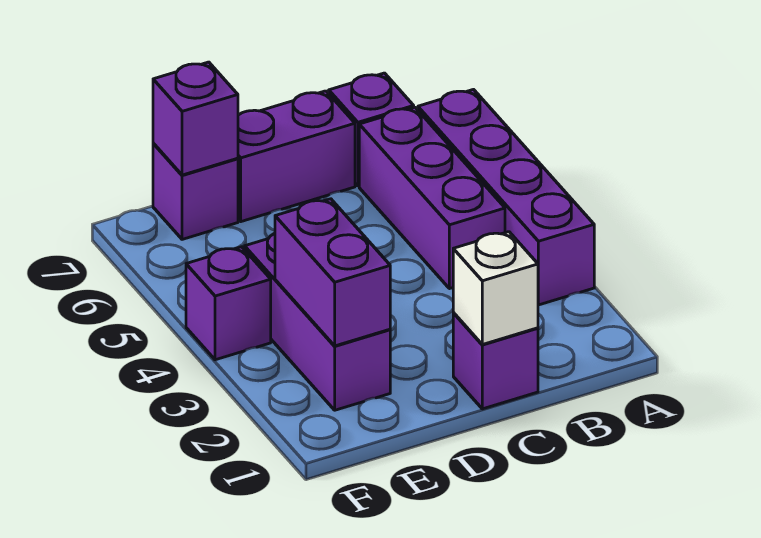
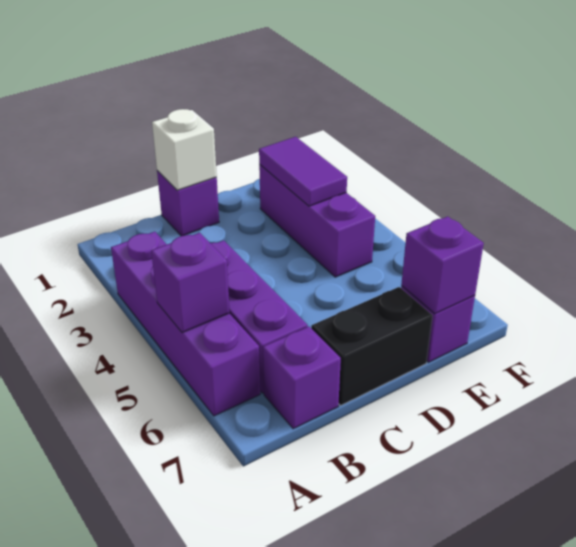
purple brick C7:D7 level 1 -> black brick C7:D7 level 1
purple brick E2:E3 level 2 -> purple tile E2:E3 level 2
purple brick F4 level 1 -> purple brick A5 level 2

